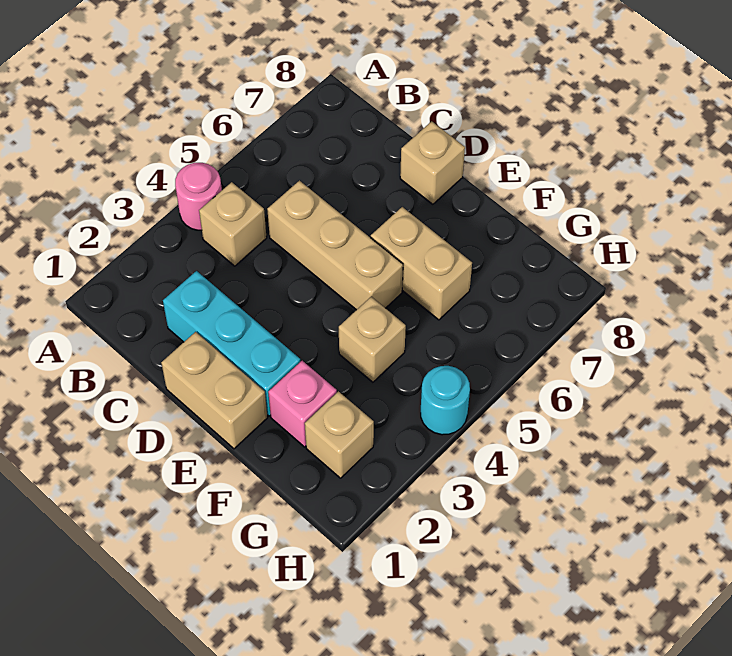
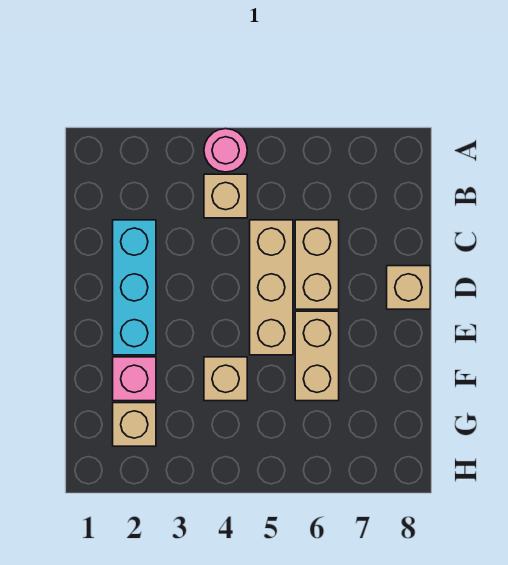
tan brick D1:E1 level 1 -> tan brick C6:D6 level 1
cyan round brick H4 level 1 -> none

